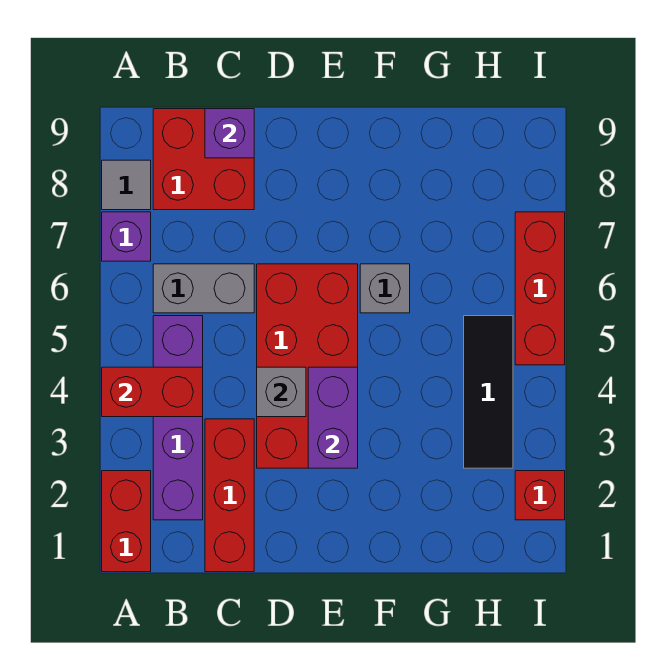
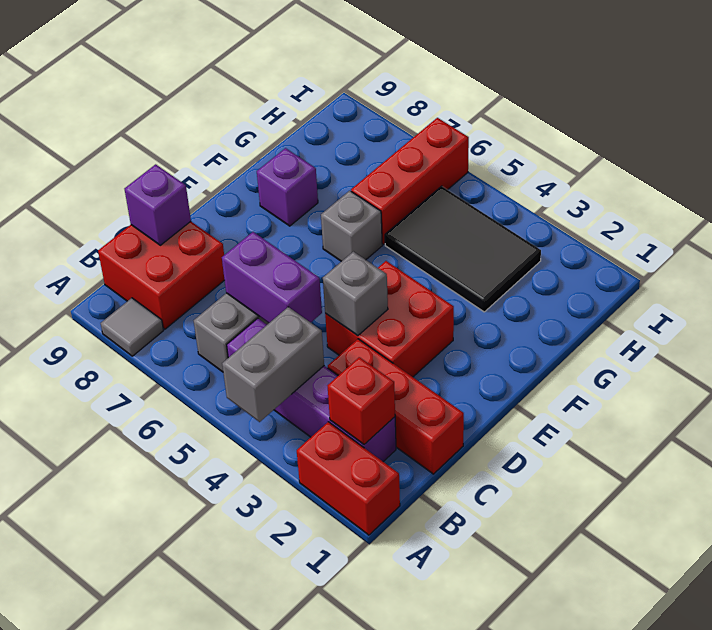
red brick A4:B4 level 2 -> grey brick A4:B4 level 2
purple brick A7 level 1 -> purple brick F8 level 1
red brick D3:E6 level 1 -> red brick D3:E4 level 1
purple brick E3:E4 level 2 -> purple brick C5:C6 level 2
black tile H3:H5 level 1 -> black tile G3:H5 level 1
red brick I2 level 1 -> red brick B2 level 2
red brick I5:I7 level 1 -> red brick G6:I6 level 1

